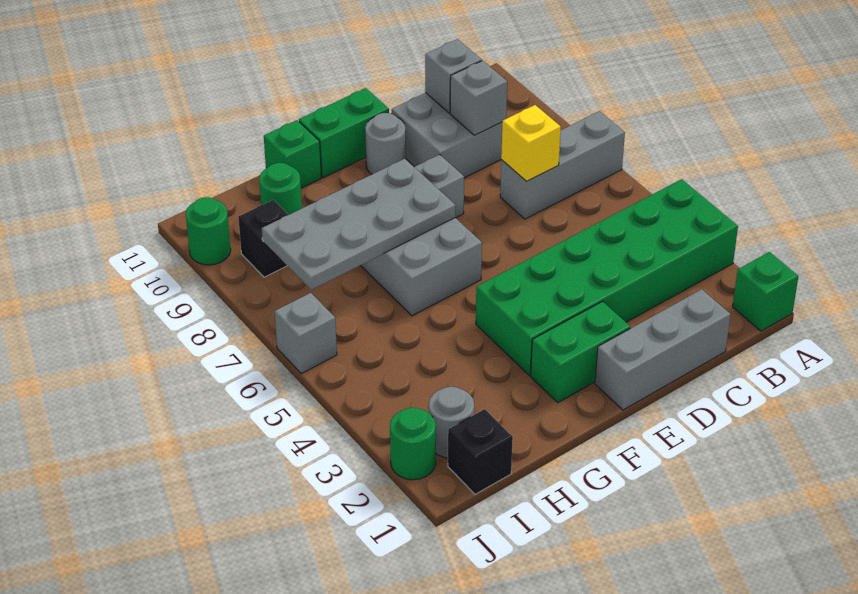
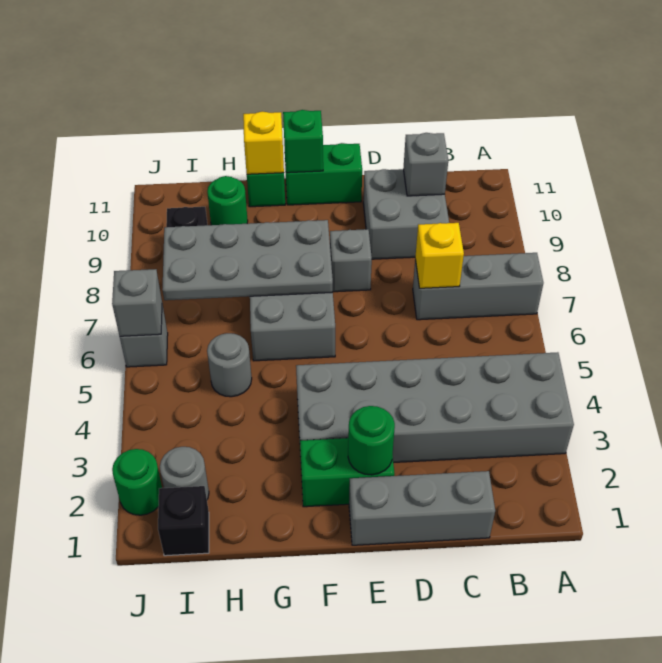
green brick A1 level 1 -> green brick F11 level 2
green brick A3:F4 level 1 -> grey brick A3:F4 level 1
grey brick C9 level 2 -> grey brick J6 level 2
grey round brick E10 level 1 -> grey round brick H5 level 1
none -> yellow brick G11 level 2
green round brick J10 level 1 -> green round brick E2 level 2

